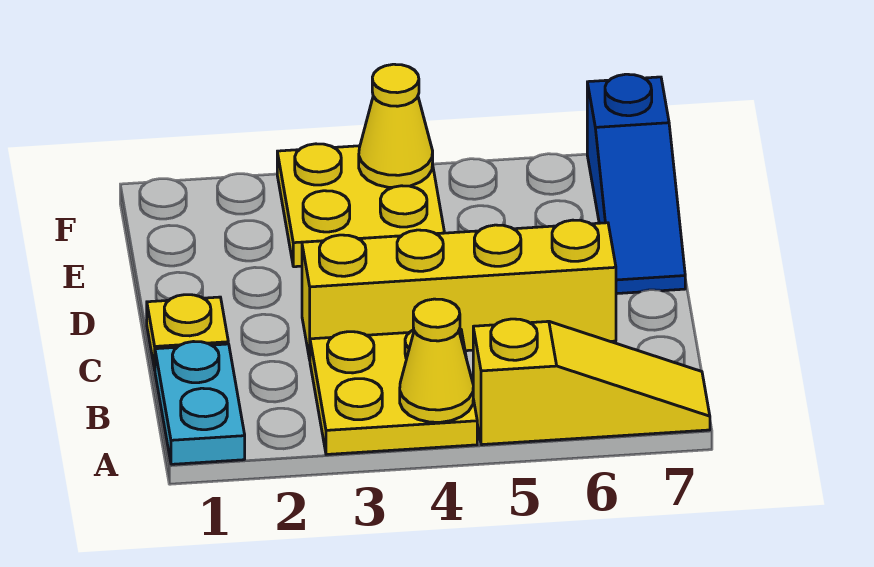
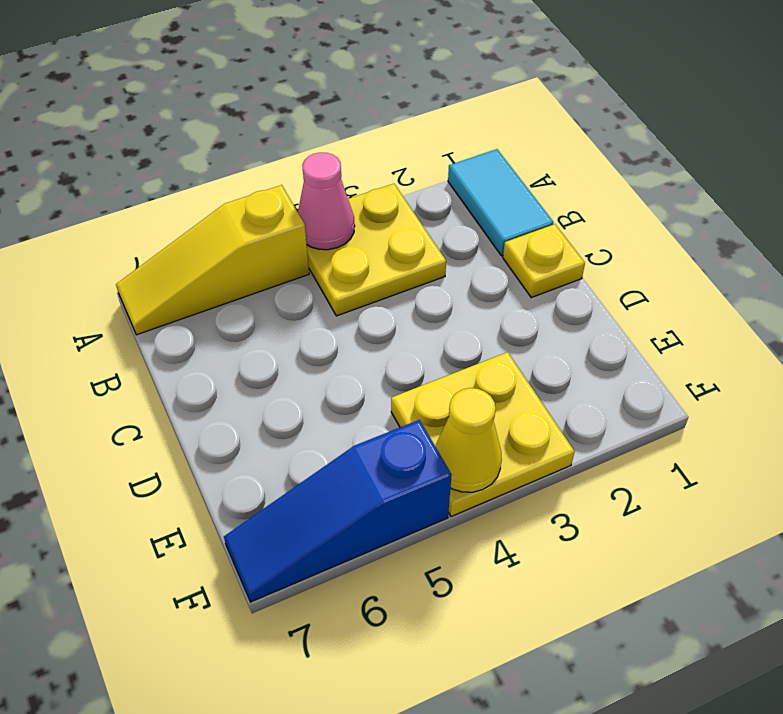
cyan plate A1:B1 level 1 -> cyan tile A1:B1 level 1
yellow cone A4 level 2 -> pink cone A4 level 2
yellow brick C3:C6 level 1 -> none
blue slope D7:F7 level 1 top F -> blue slope F5:F7 level 1 top 5

